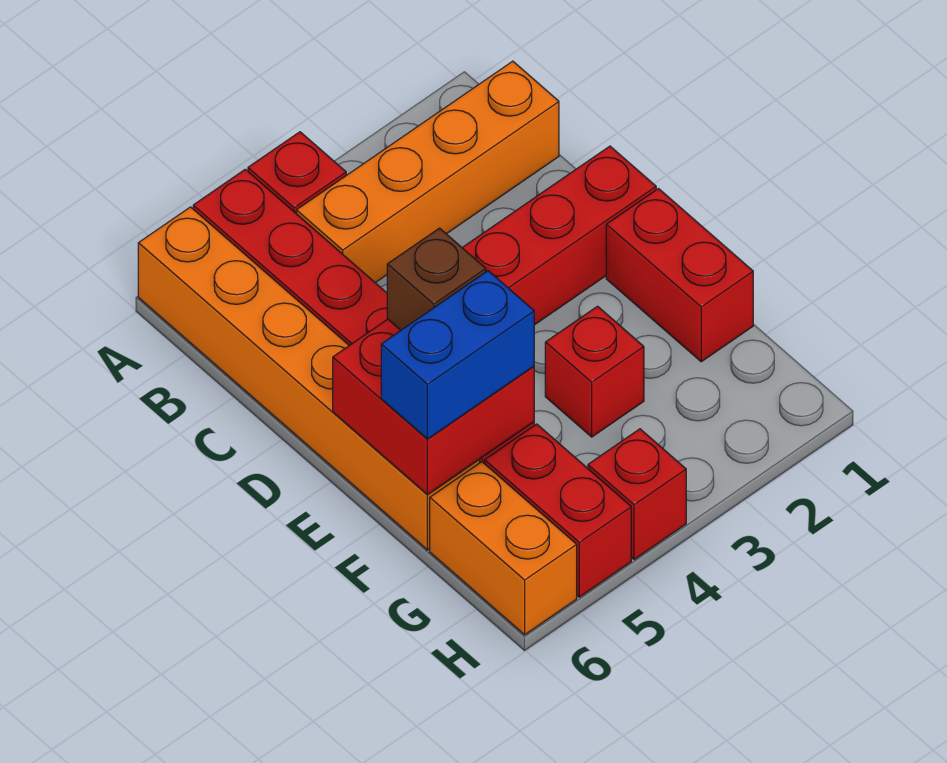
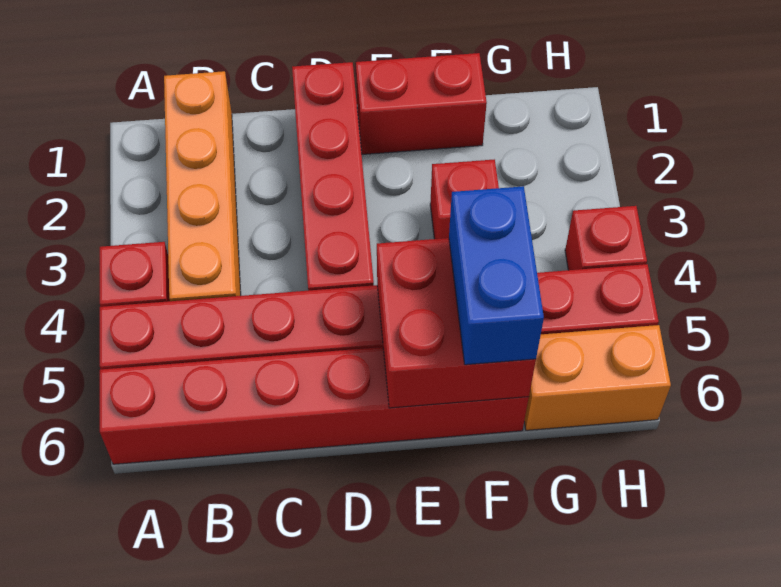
orange brick A6:F6 level 1 -> red brick A6:F6 level 1
brown brick E5 level 3 -> none

